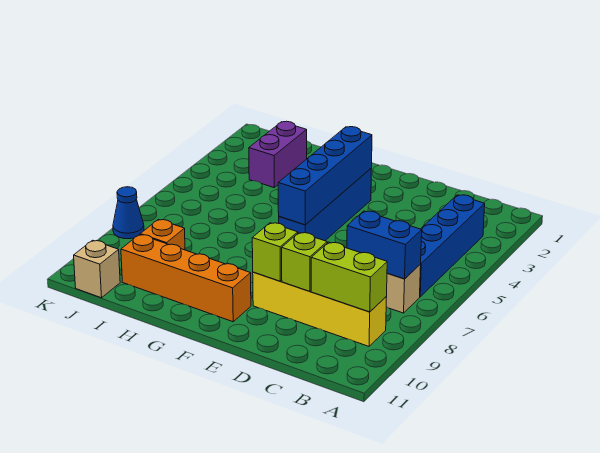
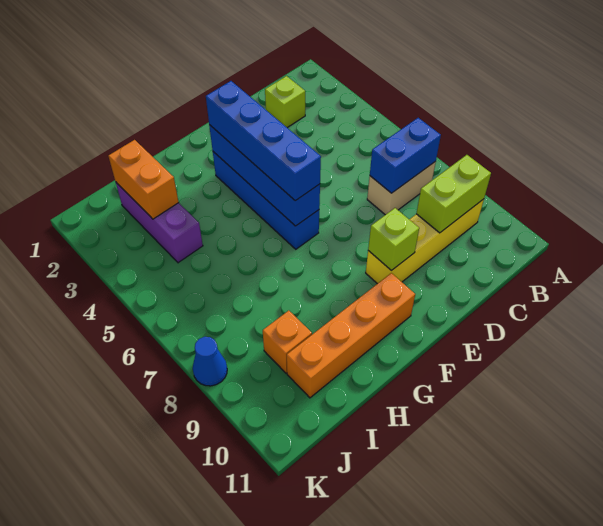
blue brick B3:B6 level 1 -> blue brick F3:F6 level 3
lime brick D9 level 2 -> lime brick C2 level 1
purple brick I2:I3 level 1 -> purple brick I2:I4 level 1
none -> orange brick I2:I3 level 2
tan brick J11 level 1 -> none

